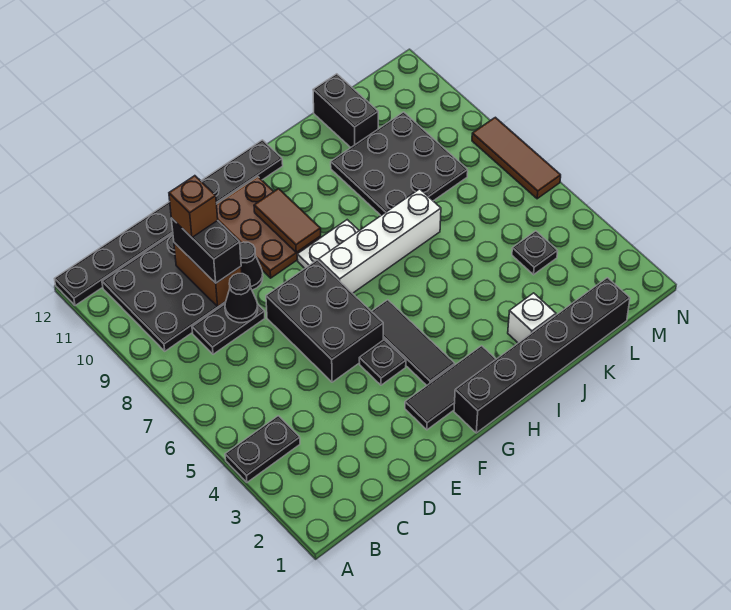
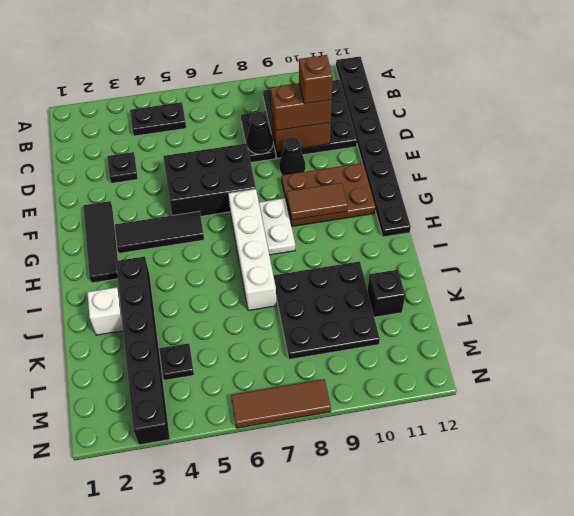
black plate A4:B4 level 1 -> black plate B4:B5 level 1
black brick D9:D10 level 3 -> brown brick D9:D10 level 3
black plate F4 level 1 -> black plate D3 level 1
black brick G1:L1 level 1 -> black brick I3:N3 level 1
black brick K11:K12 level 1 -> black brick K11 level 1

